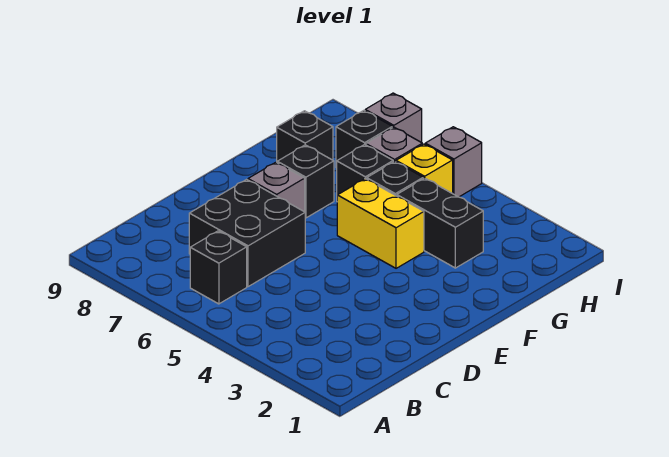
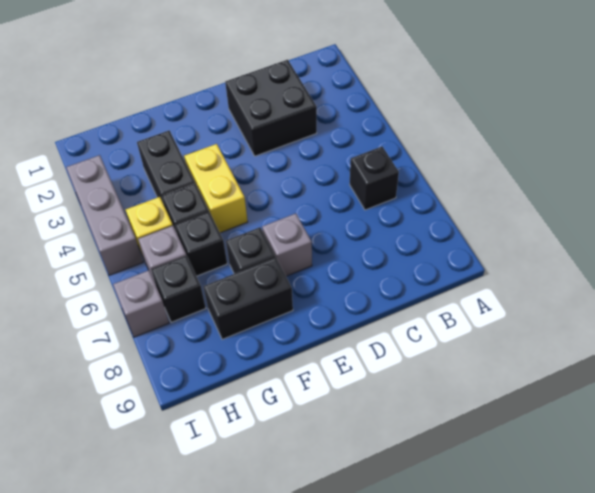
black brick C6:D7 level 1 -> black brick C2:D3 level 1
black brick G8 level 1 -> black brick F8:G8 level 1
grey brick I5 level 1 -> grey brick I3:I5 level 1

